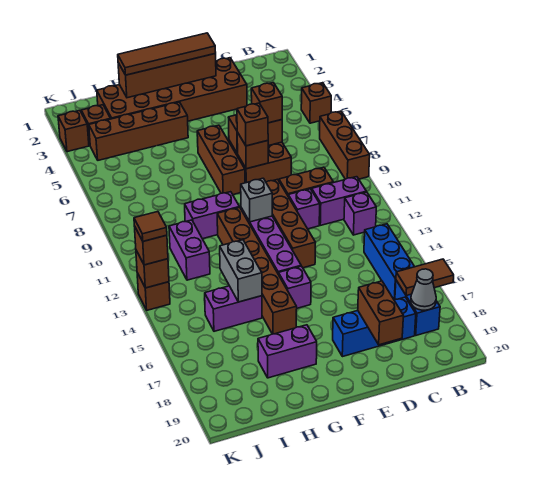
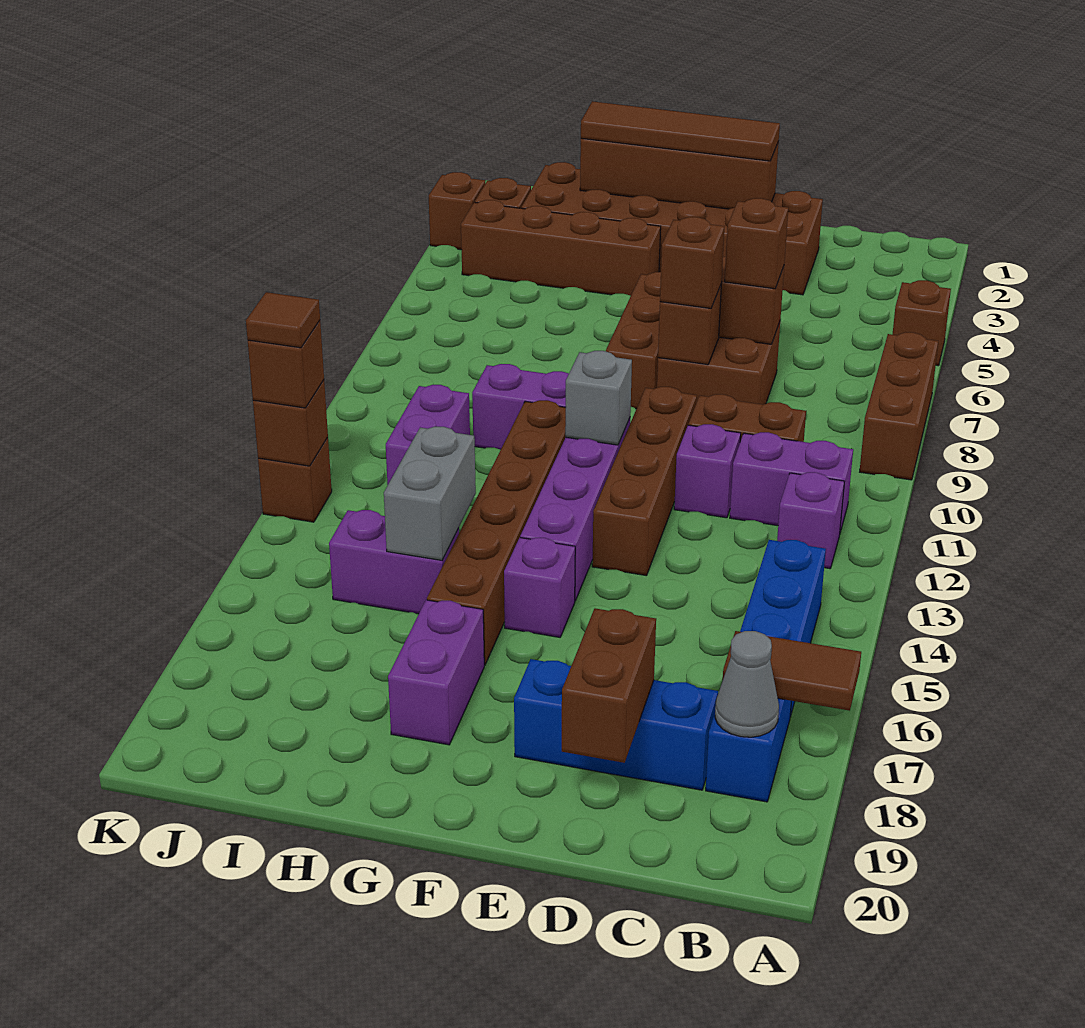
purple brick G18:H18 level 1 -> purple brick G17:G18 level 1

